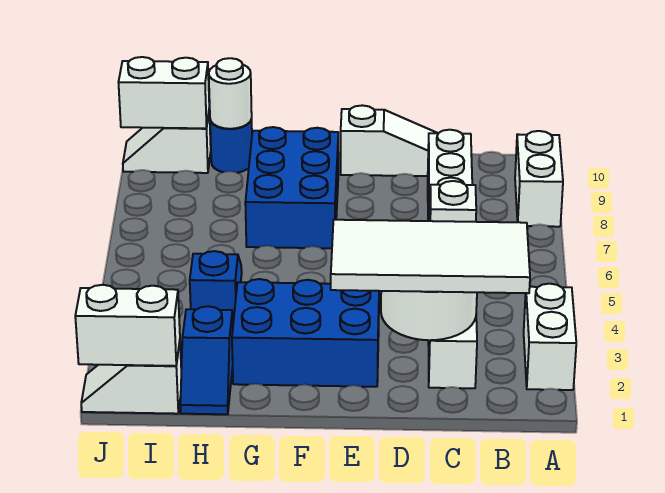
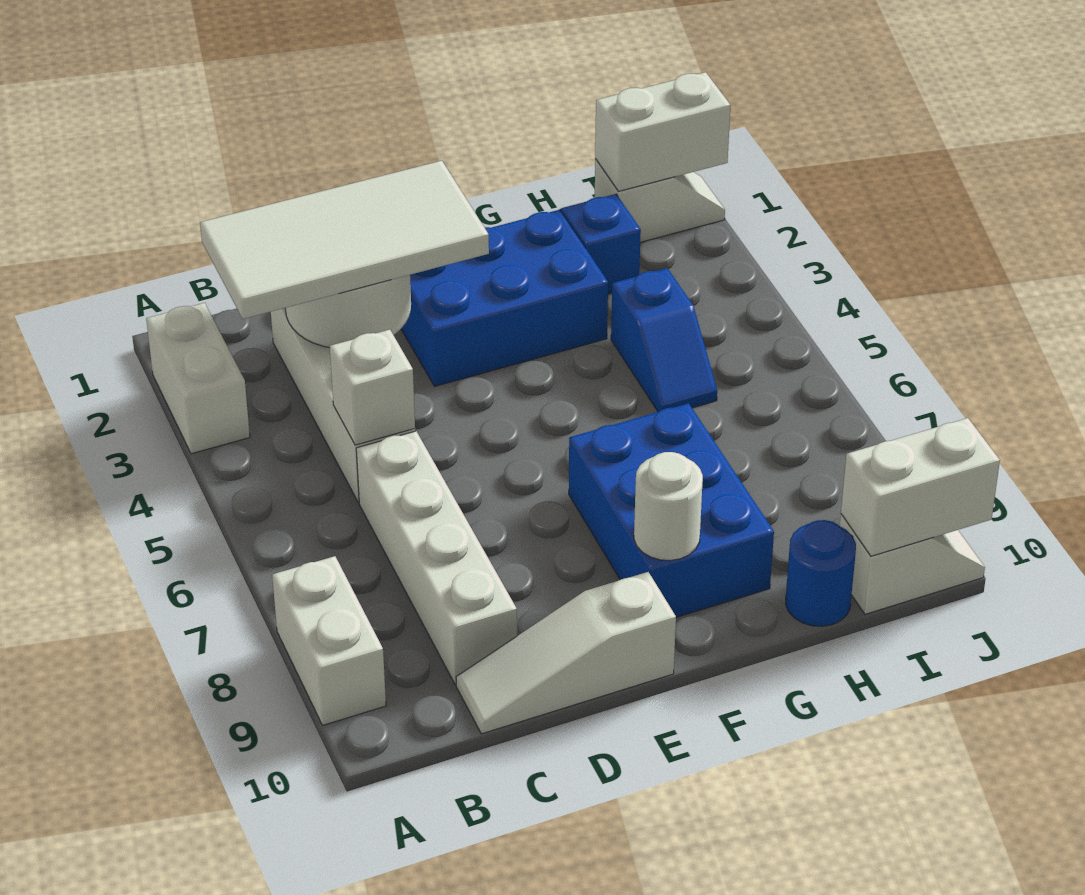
white round brick H10 level 2 -> white round brick F9 level 2

